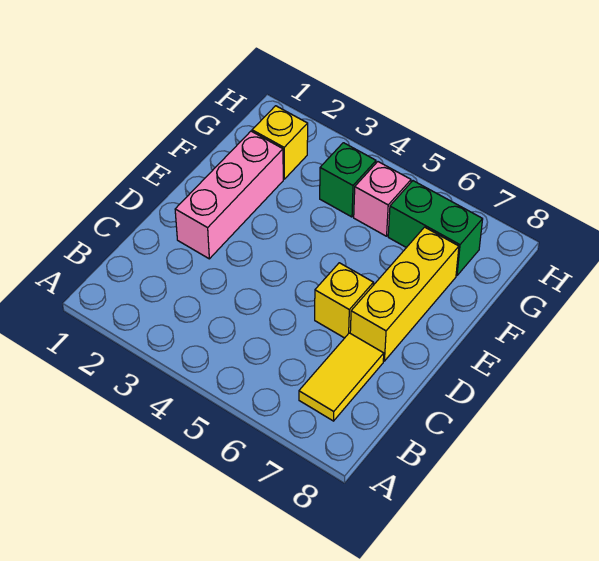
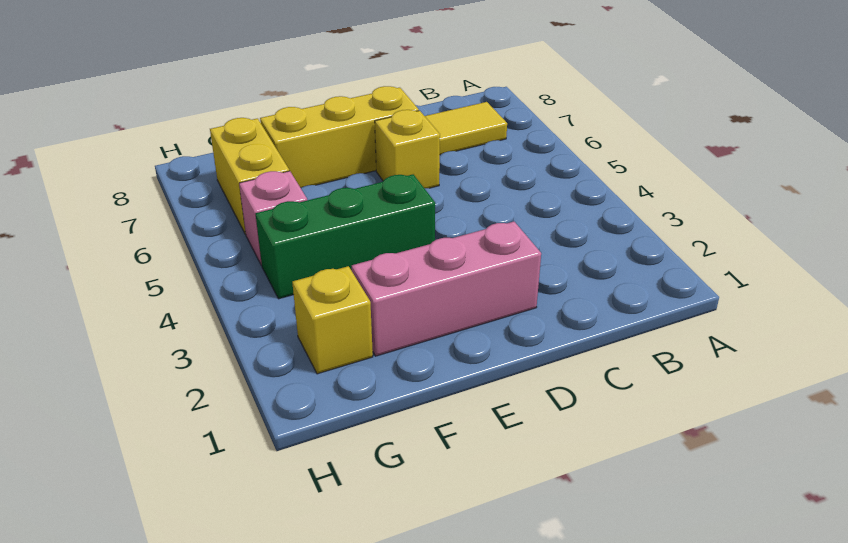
green brick G4 level 1 -> green brick E4:G4 level 1
green brick G6:G7 level 1 -> yellow brick G6:G7 level 1

